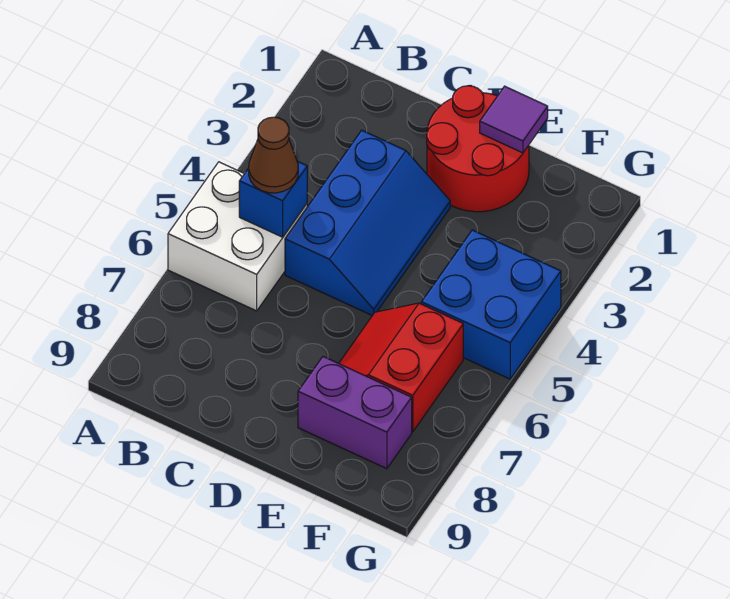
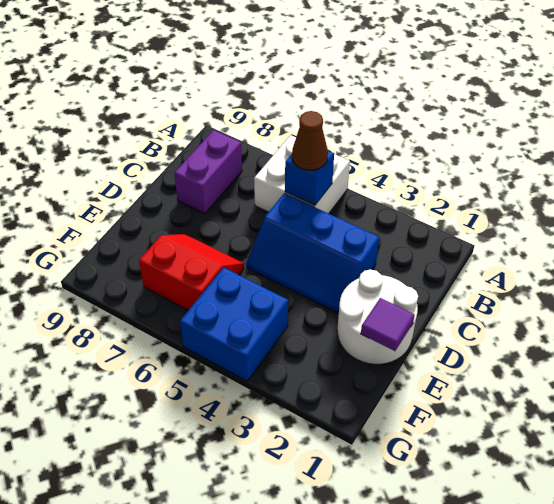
red round brick D1:E2 level 1 -> white round brick D1:E2 level 1
purple brick E8:F8 level 1 -> purple brick B8:C8 level 1

